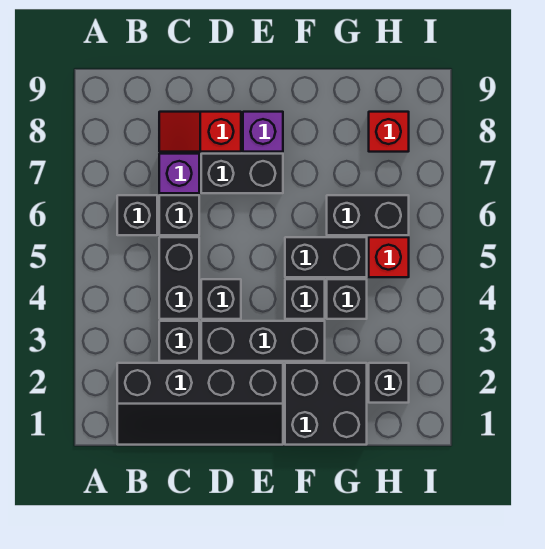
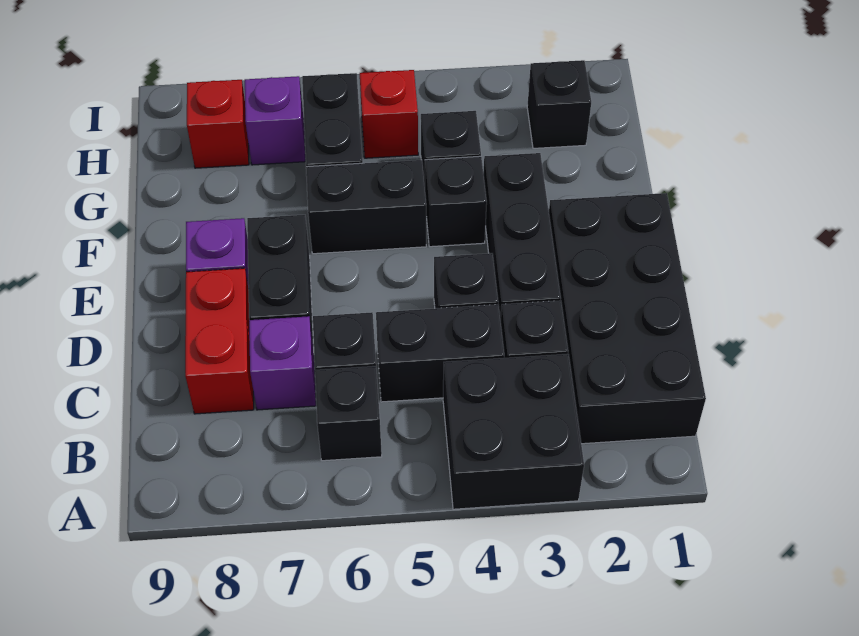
black slope B1:E2 level 1 top 2 -> black brick B1:E2 level 1
red slope C8:D8 level 1 top D -> red brick C8:D8 level 1
black brick F1:G2 level 1 -> black brick A3:B4 level 1
black brick F5:G5 level 1 -> black brick F5:F6 level 1
none -> purple brick H7 level 1

